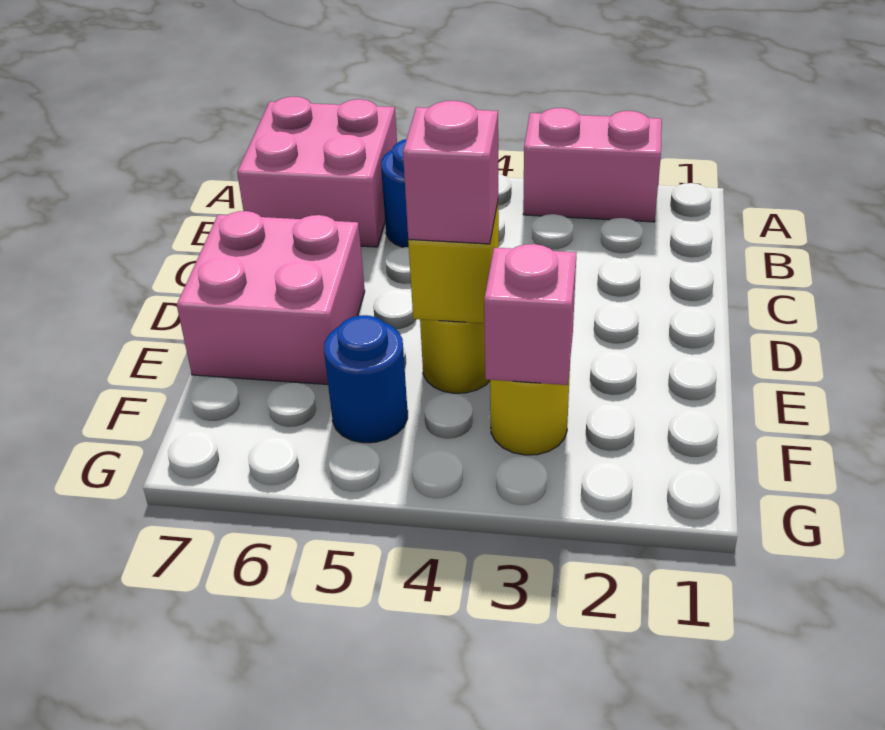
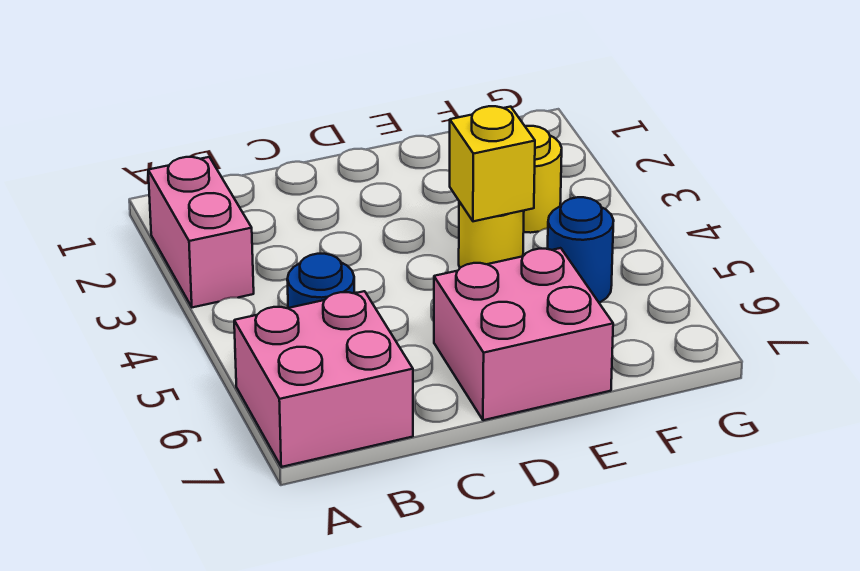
pink brick E4 level 3 -> none
pink brick F3 level 2 -> none

